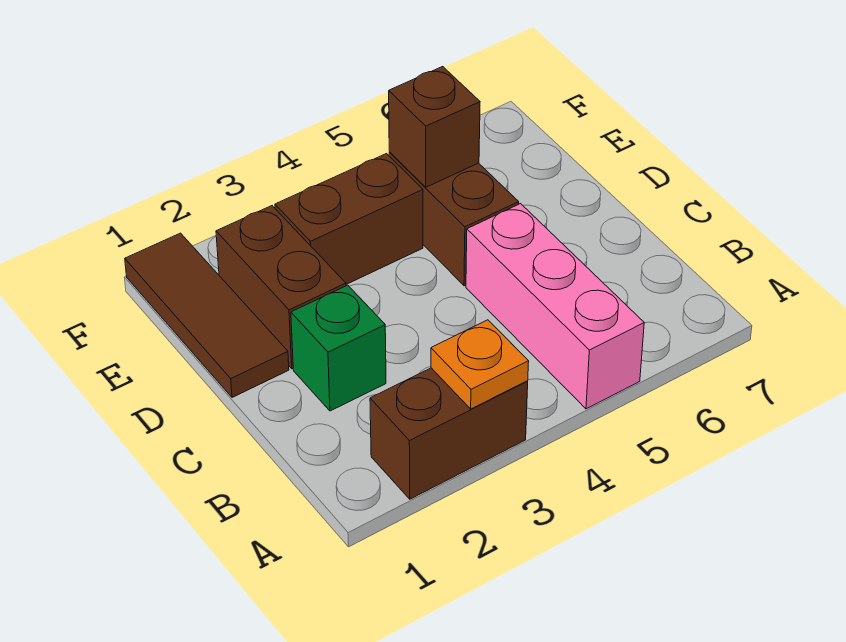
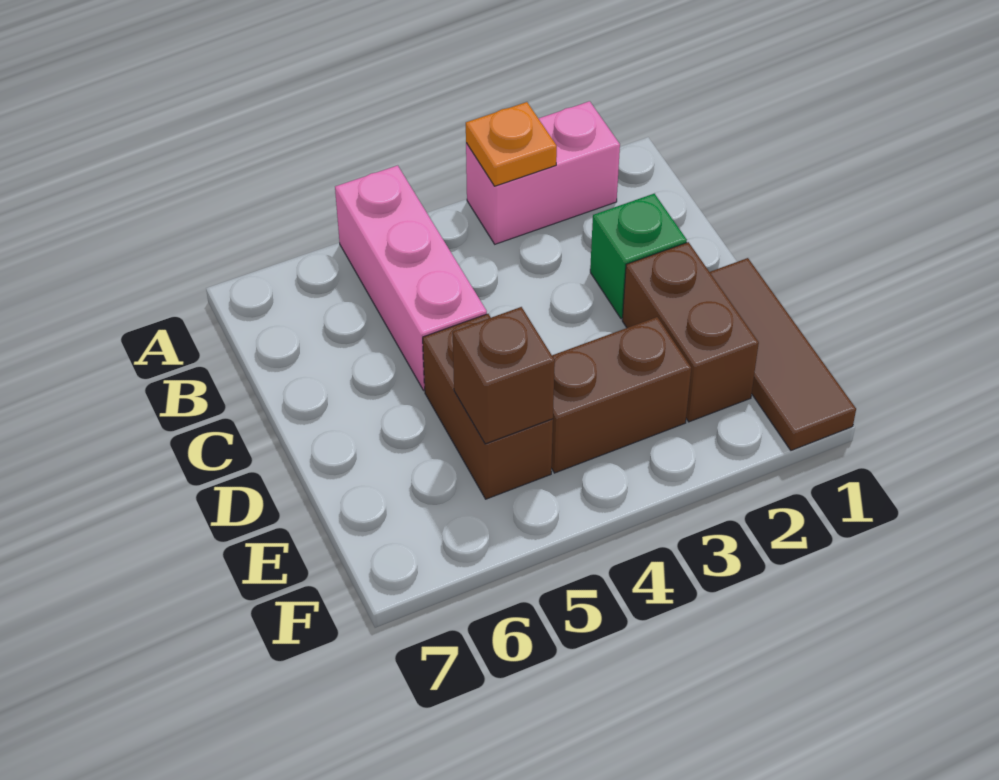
brown brick A2:A3 level 1 -> pink brick A2:A3 level 1

